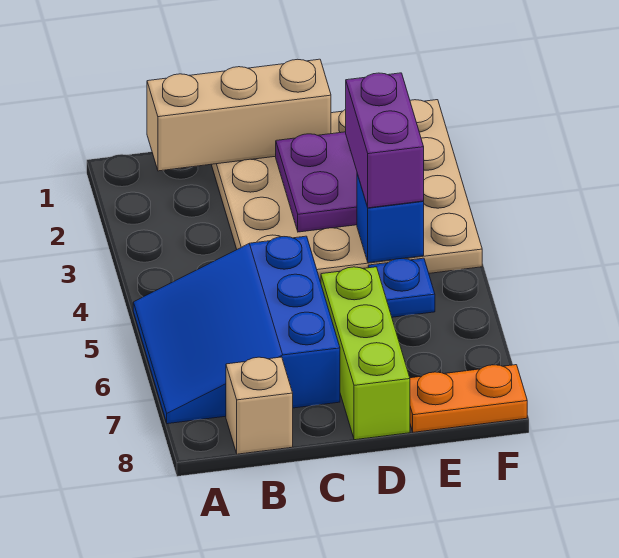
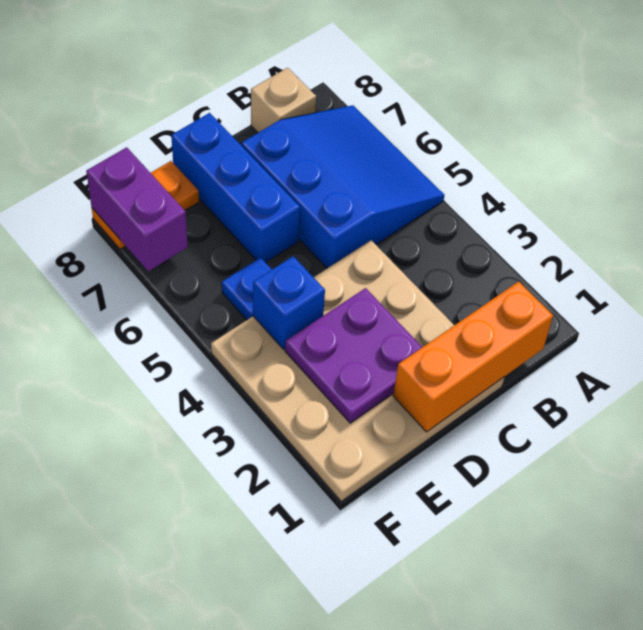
tan brick B1:D1 level 2 -> orange brick B1:D1 level 2
lime brick D6:D8 level 1 -> blue brick D6:D8 level 1
purple brick E3:E4 level 3 -> purple brick F7:F8 level 2

